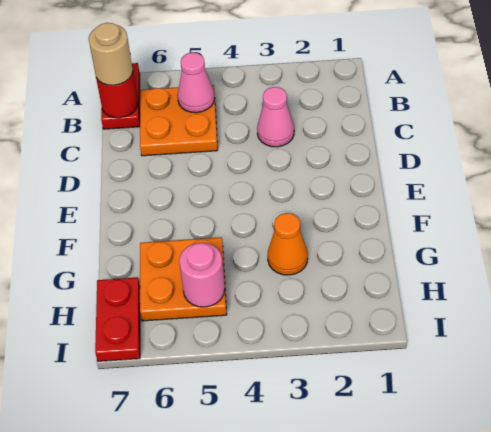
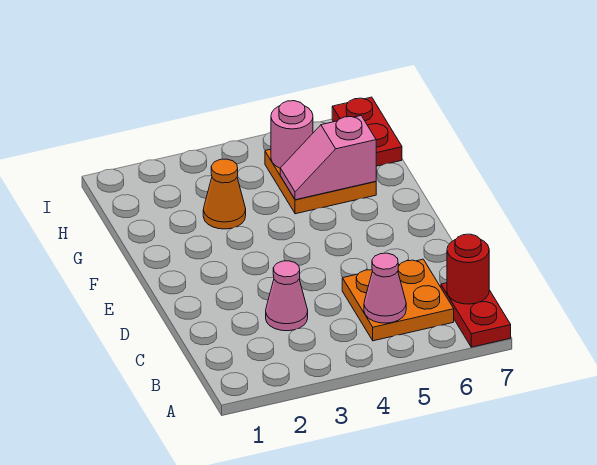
tan round brick B7 level 3 -> none
none -> pink slope G5:G6 level 2 top 6

